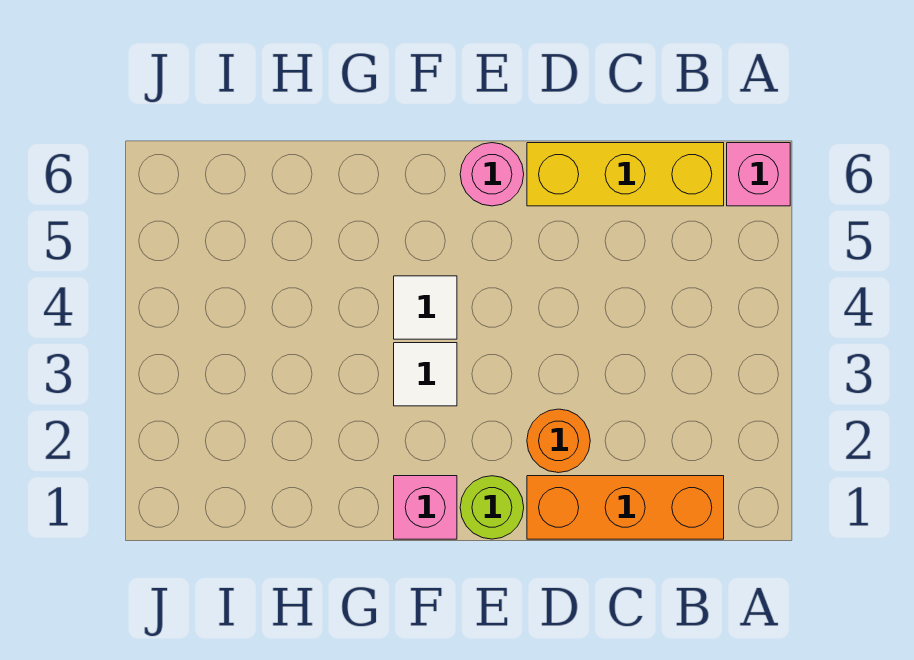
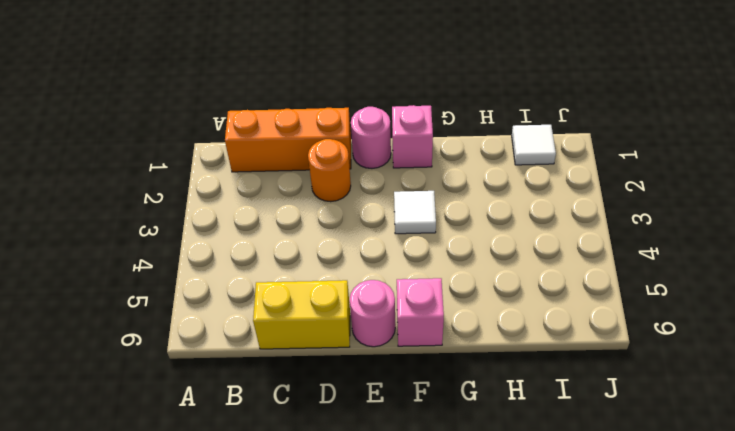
pink brick A6 level 1 -> pink brick F6 level 1
yellow brick B6:D6 level 1 -> yellow brick C6:D6 level 1
lime round brick E1 level 1 -> pink round brick E1 level 1
white tile F4 level 1 -> white tile I1 level 1

